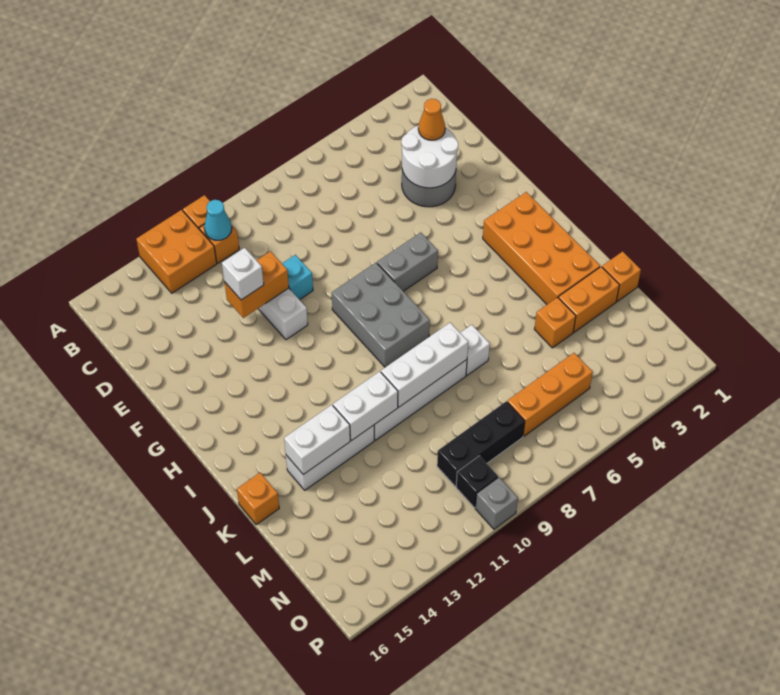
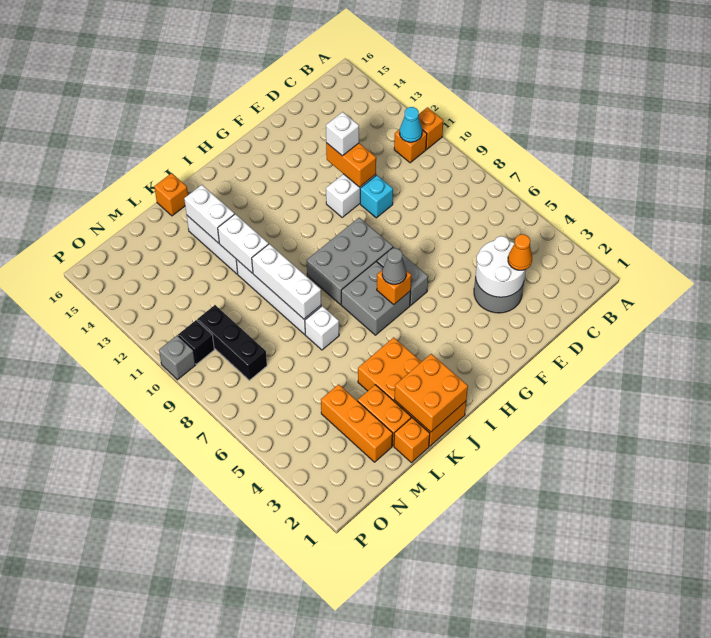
orange brick A12:B13 level 1 -> orange brick J1:K2 level 2
orange brick H2:K3 level 1 -> orange brick J1:K4 level 1
none -> grey brick H6:I7 level 1
none -> grey cone H6 level 3
orange brick L4 level 1 -> orange brick H6 level 2
orange brick N5:N7 level 1 -> orange brick M2:M4 level 1

